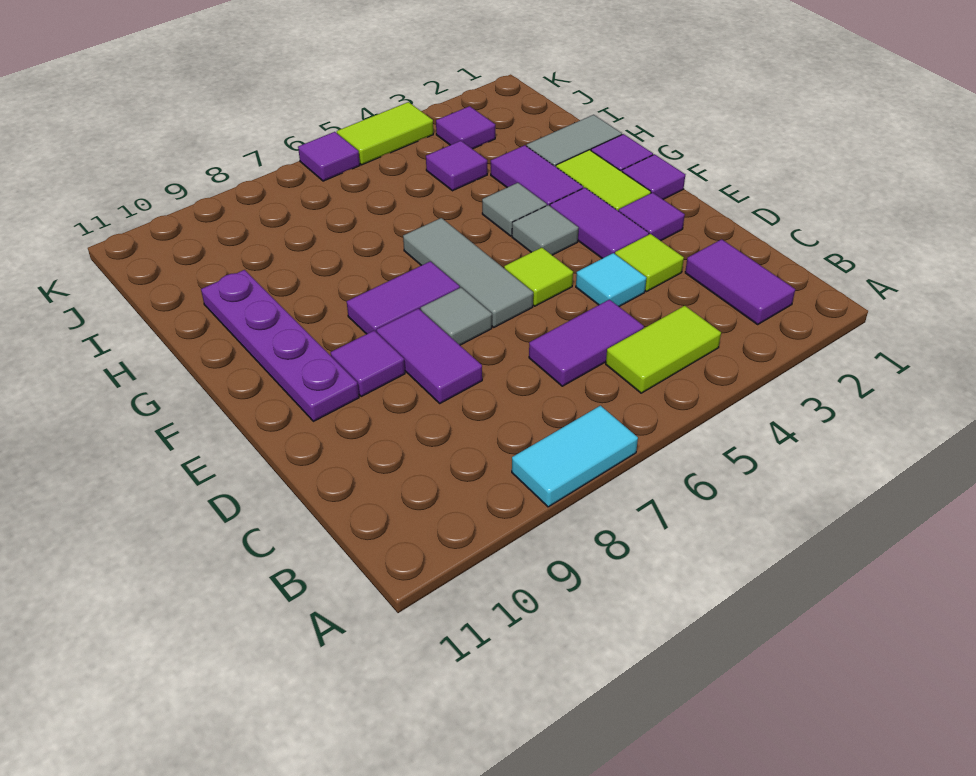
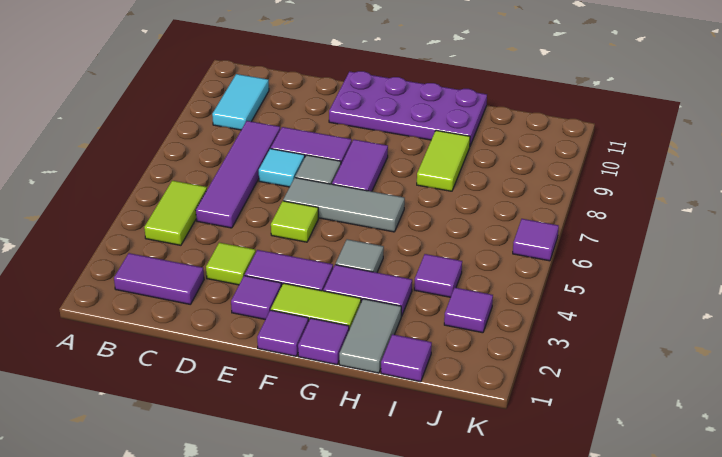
cyan tile A7:A8 level 1 -> cyan tile B9:B10 level 1
purple tile C5:C6 level 1 -> purple tile C5:C8 level 1
cyan tile D4 level 1 -> cyan tile D7 level 1
purple tile E9 level 1 -> purple tile I1 level 1
purple plate E10:H10 level 1 -> purple plate E10:H11 level 1
grey tile F4 level 1 -> none
lime tile K4:K5 level 1 -> lime tile H8:H9 level 1

